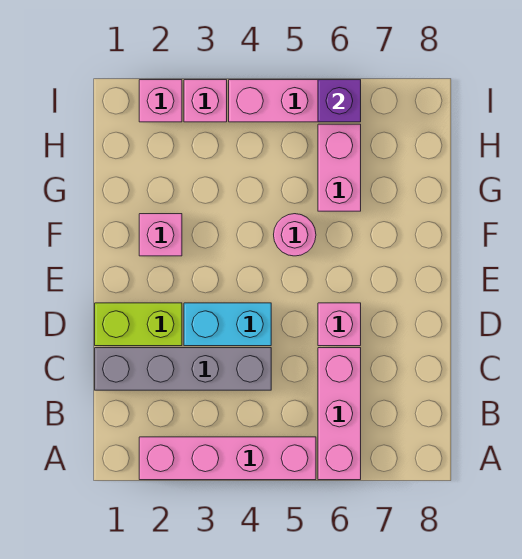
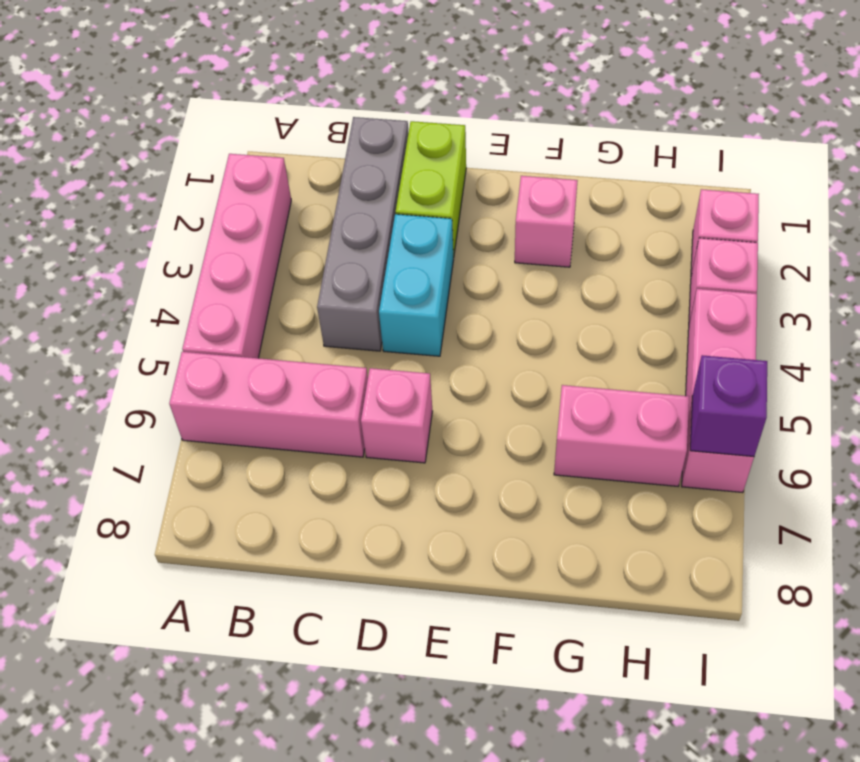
pink round brick F5 level 1 -> none

